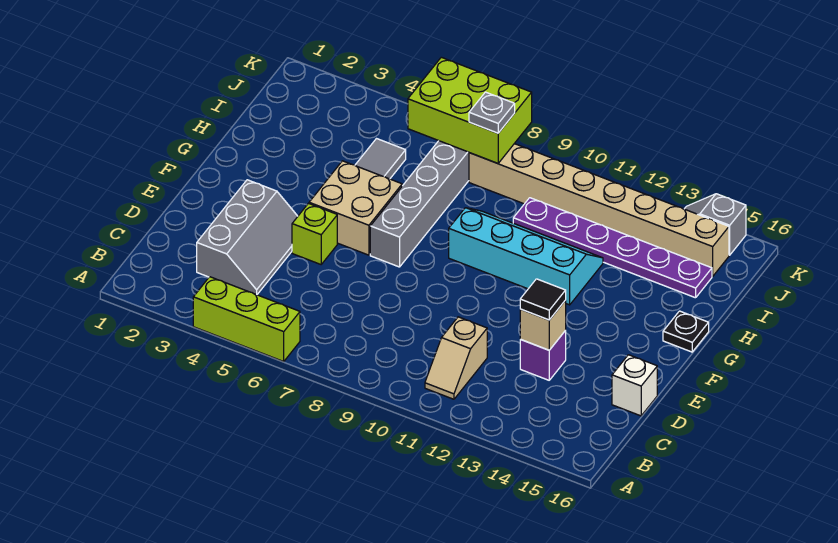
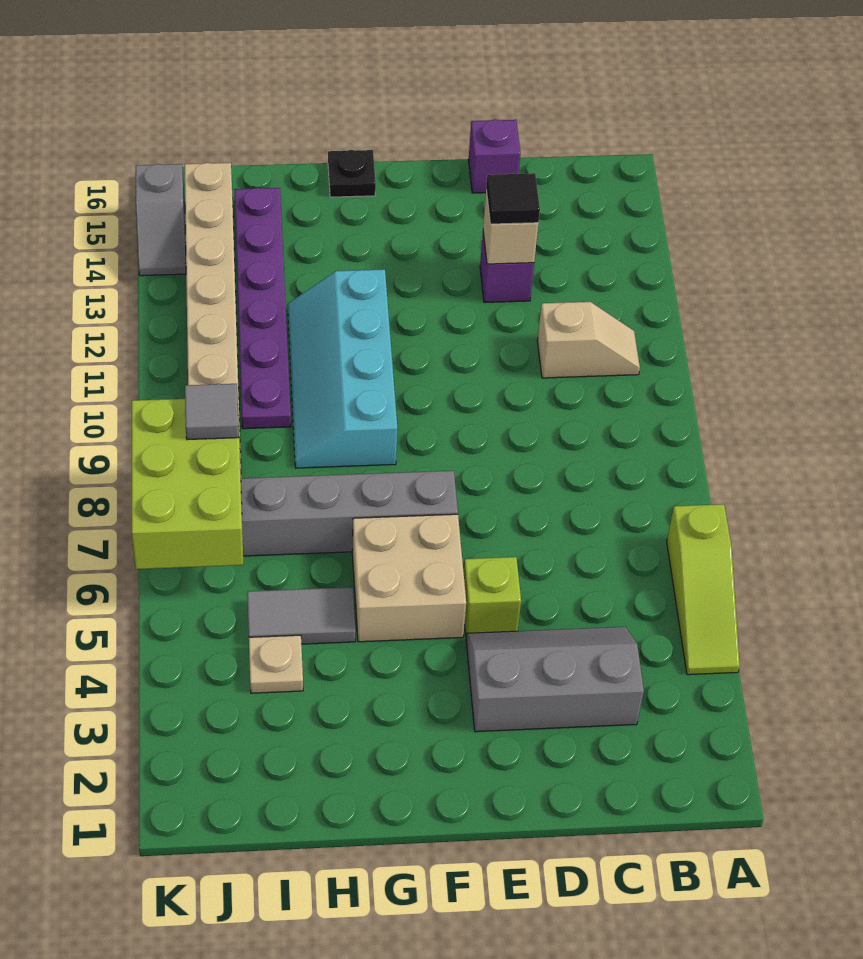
lime brick A4:A6 level 1 -> lime slope A4:A6 level 1 top 6
white brick D16 level 1 -> purple brick D16 level 1
none -> tan plate I4 level 1
grey plate J8 level 3 -> grey tile J8 level 3

